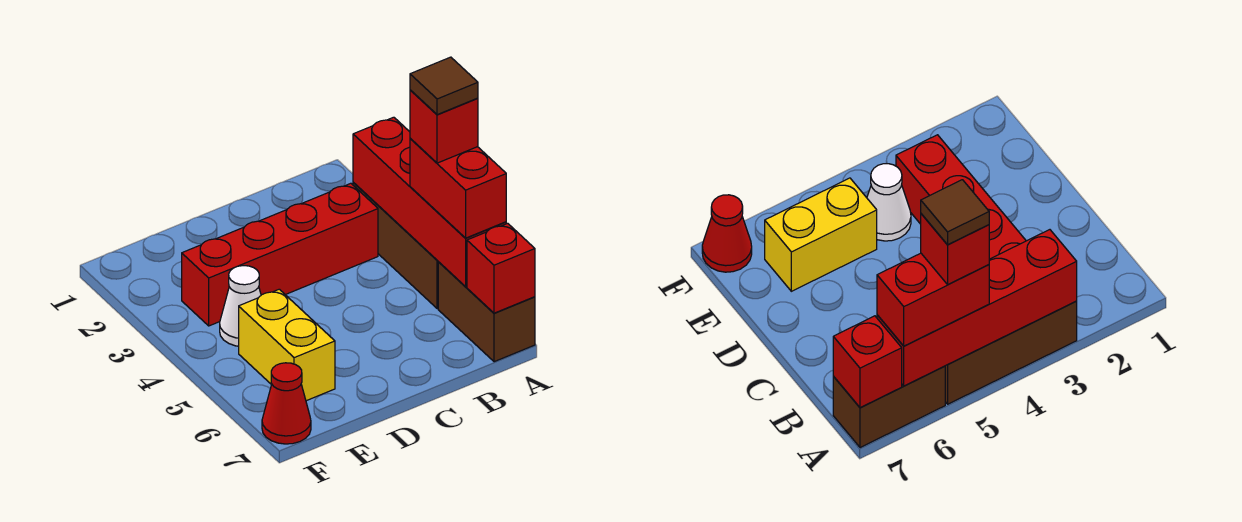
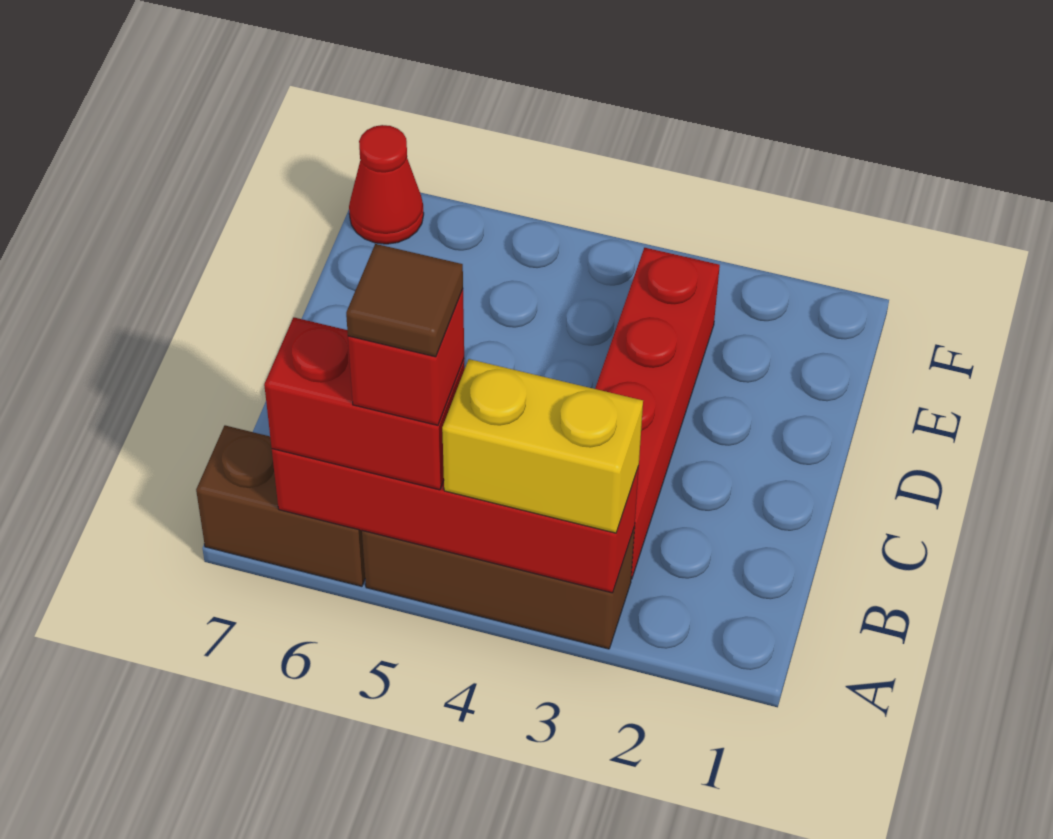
red brick A7 level 2 -> none
white cone E4 level 1 -> none
yellow brick E5:E6 level 1 -> yellow brick A3:A4 level 3

